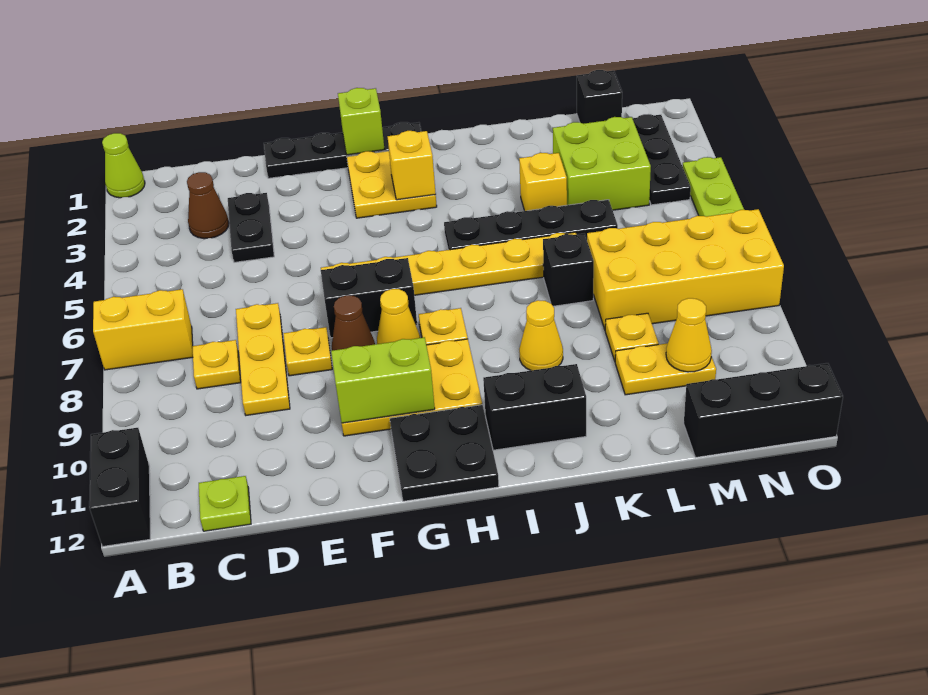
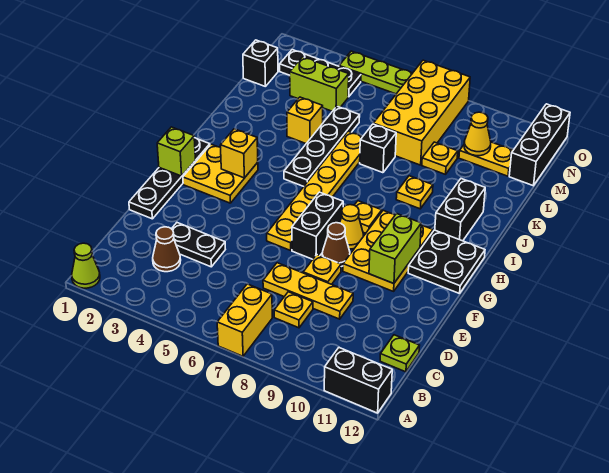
yellow cone J9 level 1 -> yellow plate J9 level 1
lime brick L3:M4 level 1 -> lime brick M3:M4 level 1
yellow plate L10:M10 level 1 -> yellow plate M10:M11 level 1

